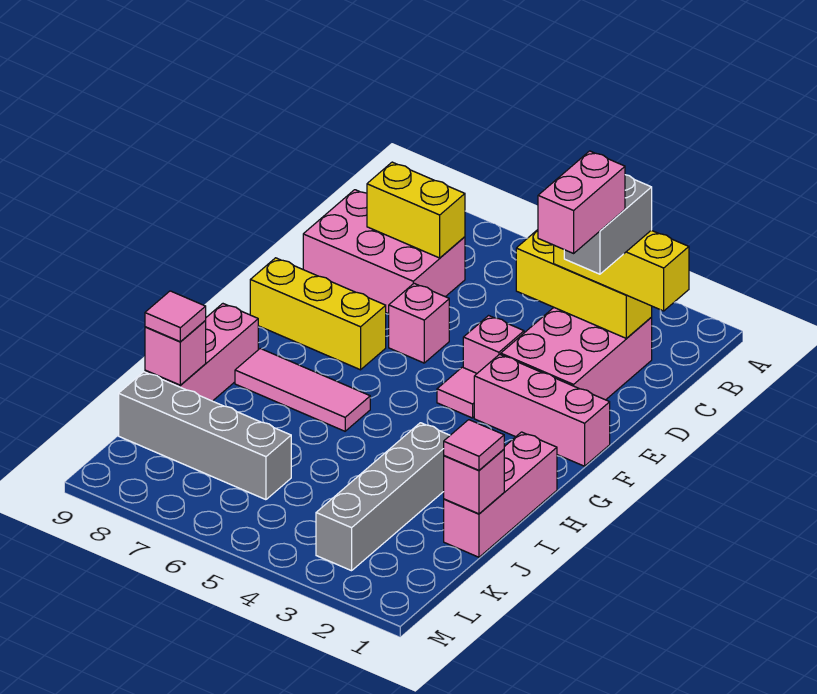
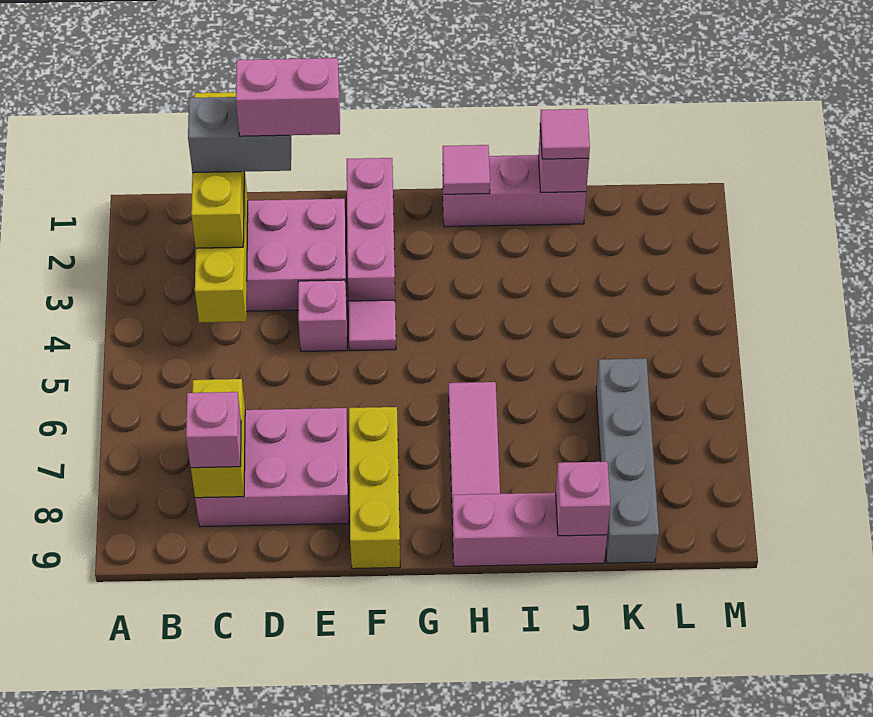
pink brick C7:D9 level 1 -> pink brick C7:E8 level 1
pink brick E6 level 1 -> pink brick C8 level 3
grey brick I3:L3 level 1 -> none
pink tile J9 level 3 -> pink tile H1 level 2

